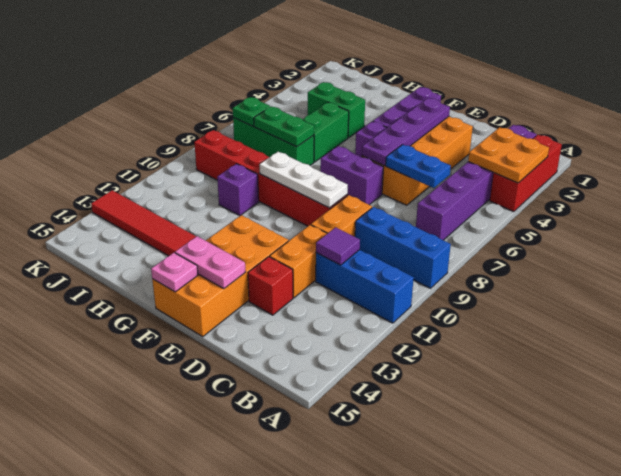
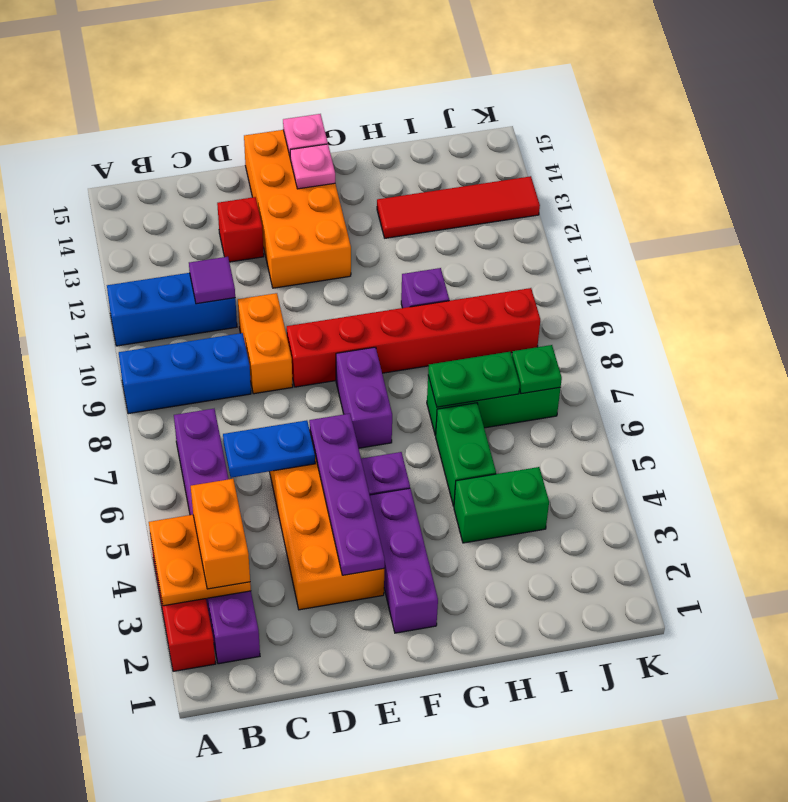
orange brick D11:D12 level 1 -> orange brick B3:B4 level 3
purple brick E7:F7 level 1 -> purple brick F7:F8 level 1
white plate E9:G9 level 2 -> none
pink plate E14:F14 level 2 -> pink plate F14 level 2

